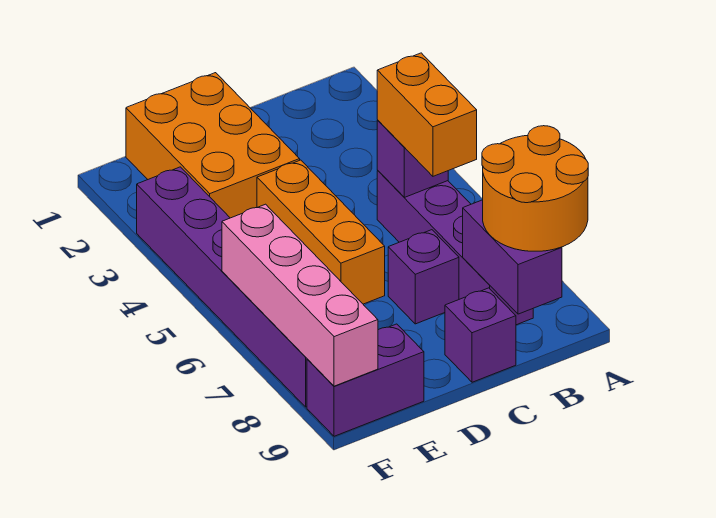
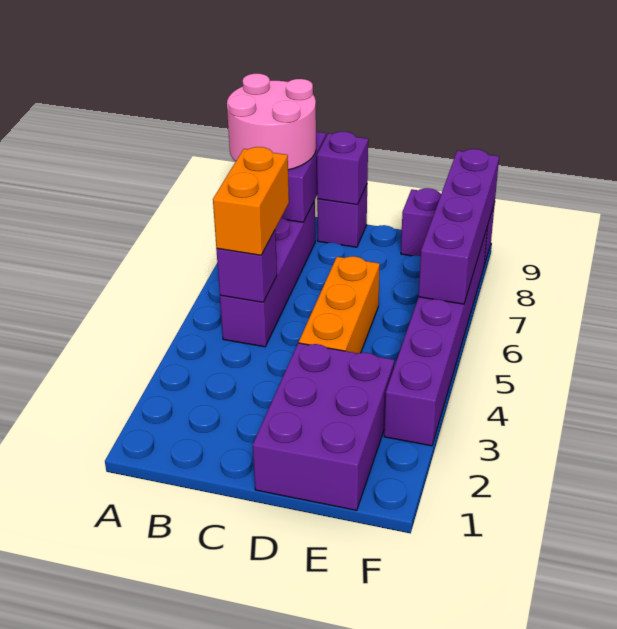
orange round brick A8:B9 level 3 -> pink round brick A8:B9 level 3
purple brick C7 level 1 -> purple brick C9 level 2
orange brick D1:E3 level 1 -> purple brick D1:E3 level 1
pink brick F6:F9 level 2 -> purple brick F6:F9 level 2

